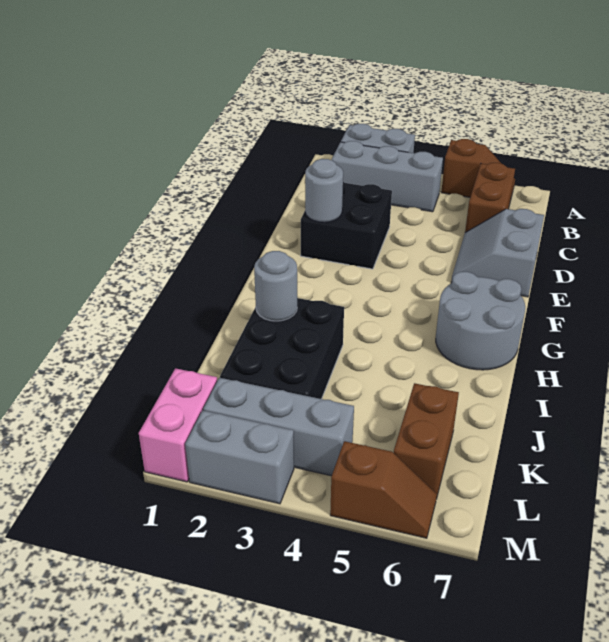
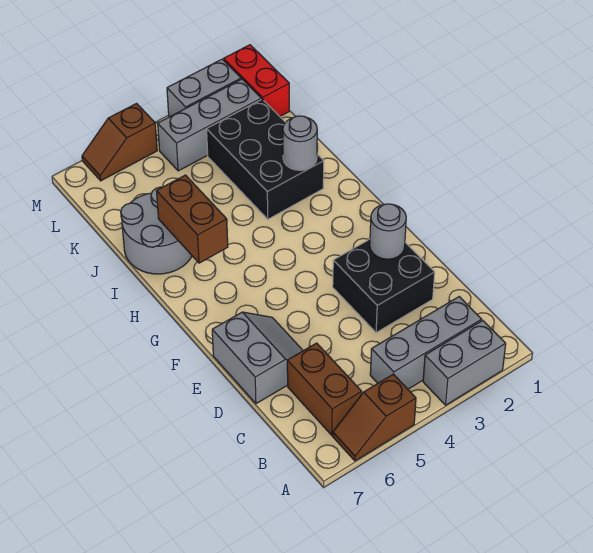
grey round brick G6:H7 level 1 -> grey round brick I6:J7 level 1
brown brick K6:L6 level 1 -> brown brick H6:I6 level 2
pink brick L1:M1 level 1 -> red brick L1:M1 level 1

